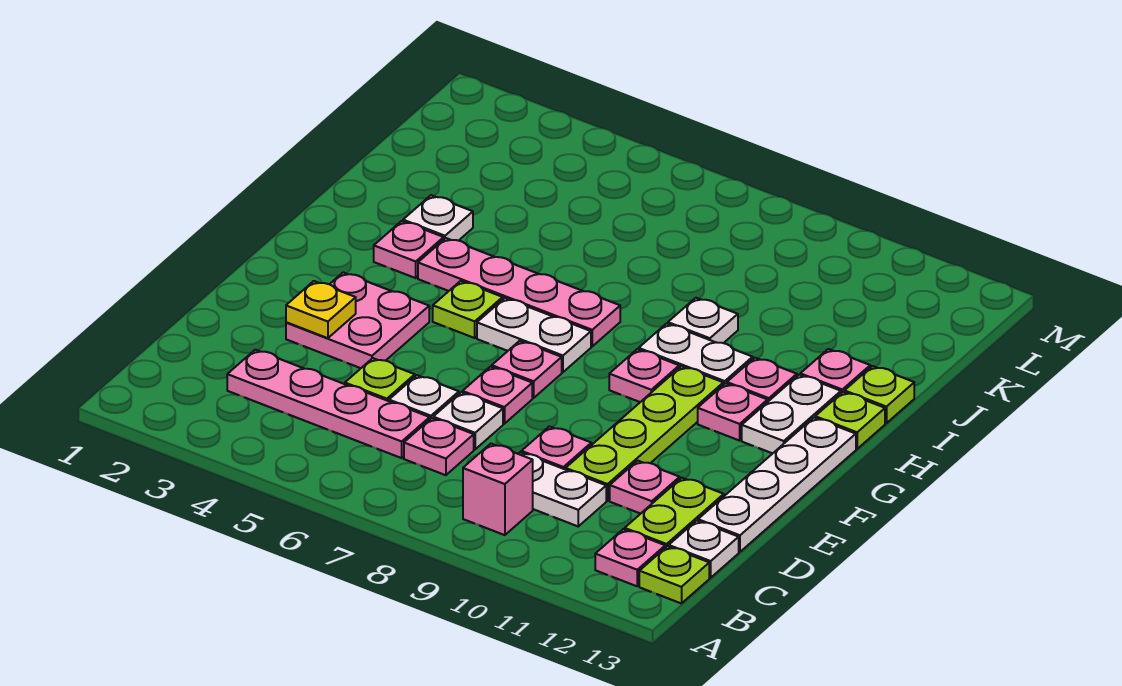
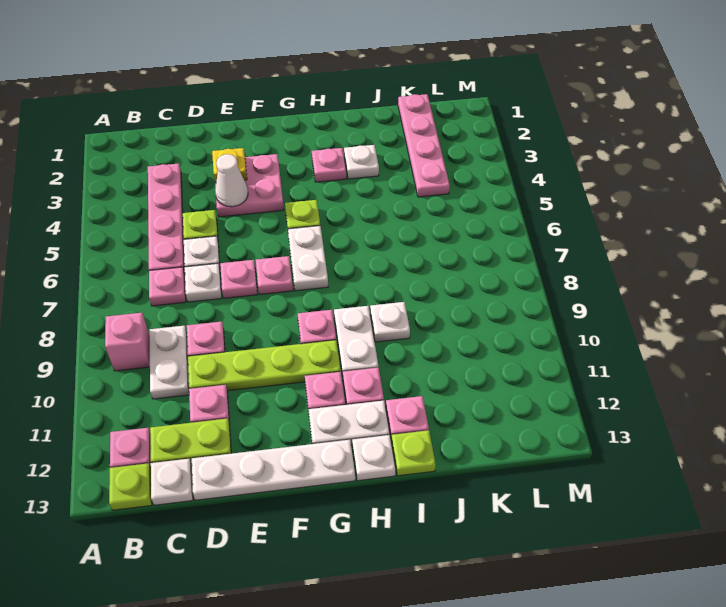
none -> white cone E4 level 2
pink plate H4:H7 level 1 -> pink plate K1:K4 level 1
lime plate H13 level 1 -> white plate H13 level 1

